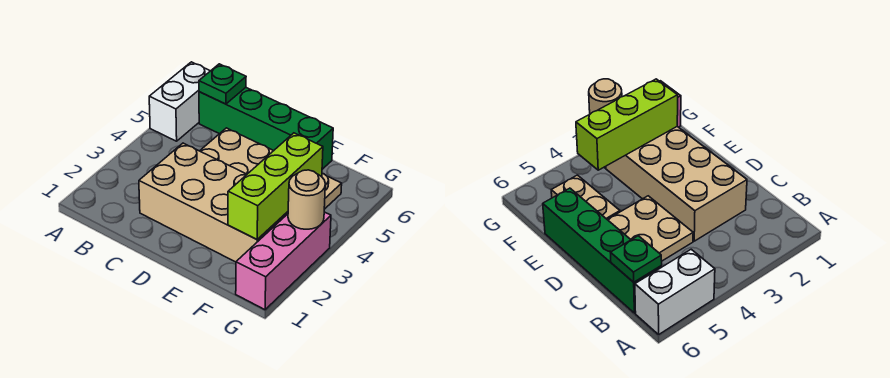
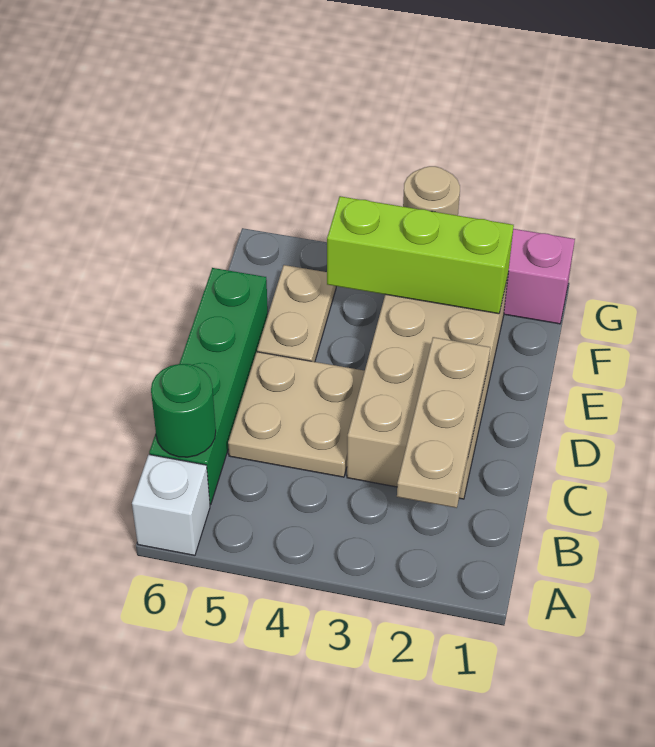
white brick A5:A6 level 1 -> white brick A6 level 1
none -> tan plate B2:D2 level 2
green plate B6 level 2 -> green round brick B6 level 2

